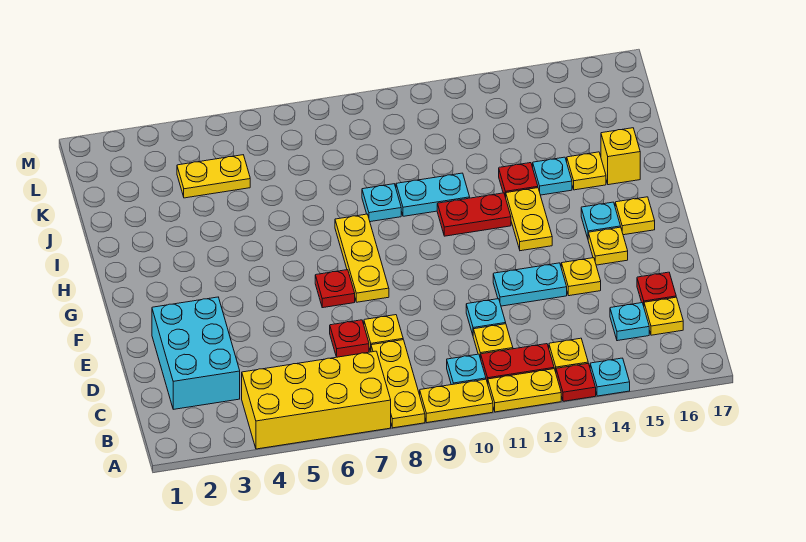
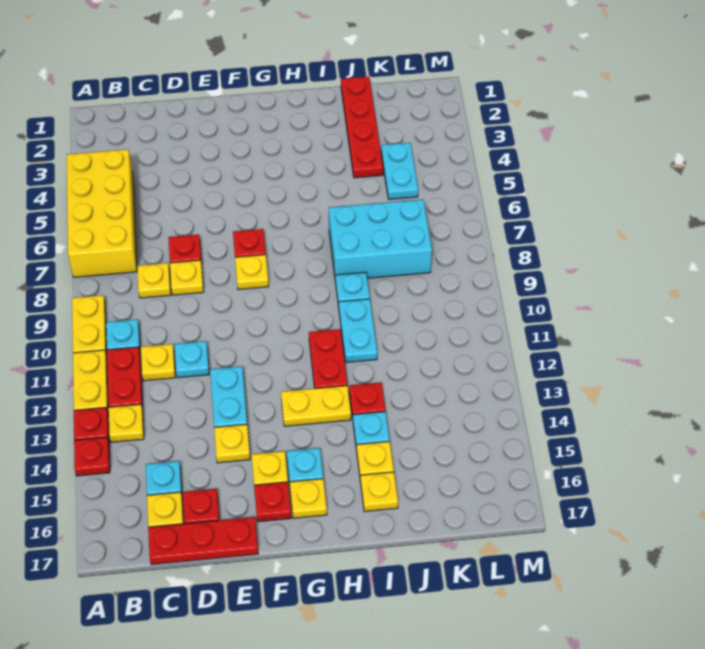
yellow plate A8:C8 level 1 -> yellow plate C8 level 1
cyan plate A14 level 1 -> red plate A14 level 1
cyan brick C2:E3 level 1 -> cyan brick I7:K8 level 1
none -> red plate C17:E17 level 1
yellow plate F8:H8 level 1 -> yellow plate F8 level 1
none -> red plate F16 level 1
yellow brick I16 level 1 -> yellow plate I16 level 1
none -> red plate J1:J4 level 1
yellow plate K4:K5 level 1 -> cyan plate K4:K5 level 1

